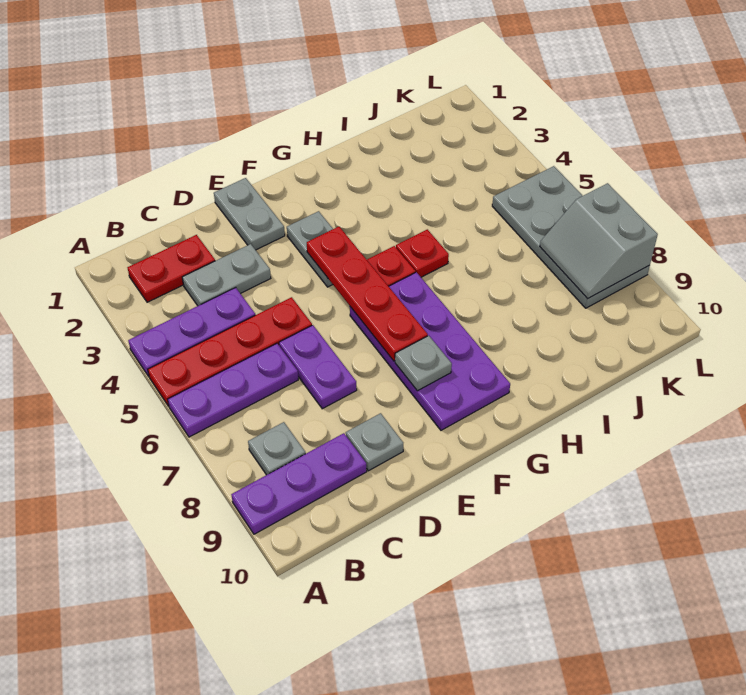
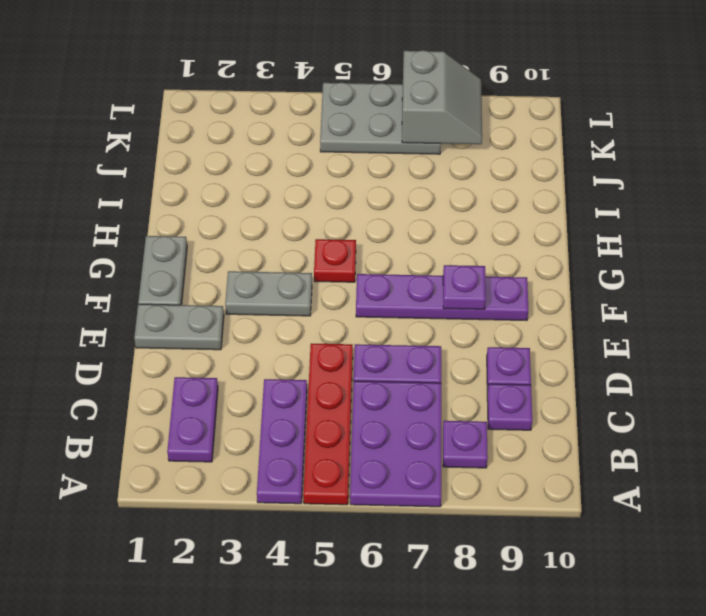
purple plate A6:C6 level 1 -> purple plate A6:C7 level 1
purple plate A9:C9 level 1 -> purple plate C9 level 1
red plate B2:C2 level 1 -> purple plate B2:C2 level 1
grey plate B8 level 1 -> purple plate B8 level 1
grey plate C3:D3 level 1 -> grey plate F1:G1 level 1
grey plate D9 level 1 -> purple plate D9 level 1
red plate F4:F7 level 2 -> none
purple plate F6:G9 level 1 -> purple plate F6:F9 level 1
grey plate F8 level 2 -> purple plate F8 level 2
red plate H5 level 1 -> none
grey plate K5:L8 level 1 -> grey plate K5:L7 level 1
grey slope K7:L8 level 2 top L -> grey slope K7:L8 level 2 top 7

